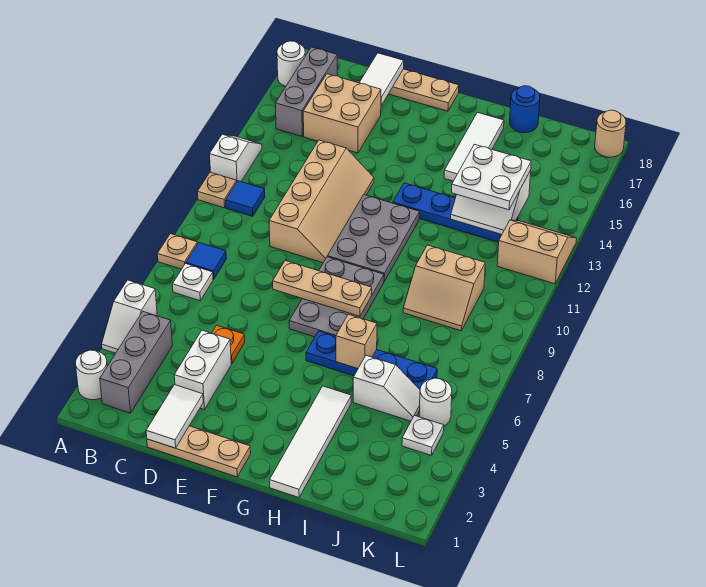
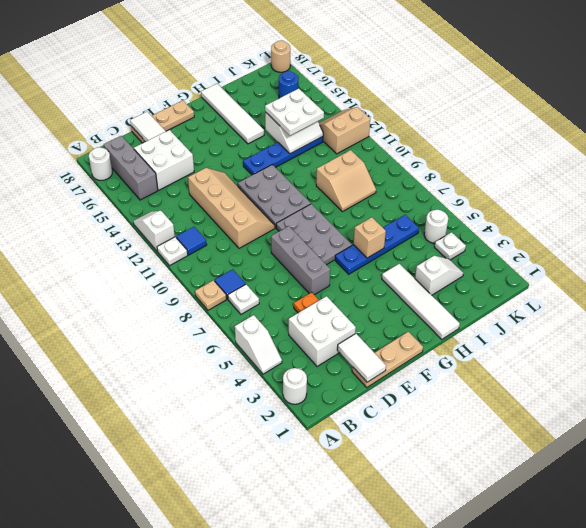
tan plate A11 level 1 -> white plate A11 level 1
grey brick B2:B4 level 1 -> grey brick E6:E8 level 1
tan brick C15:D16 level 1 -> white brick C15:D16 level 1
white brick D3:D4 level 1 -> white brick C3:D4 level 1
tan plate E8:G8 level 2 -> none
white tile H15:H17 level 1 -> white tile H15:H18 level 1
white slope I5:J5 level 1 top I -> white slope I3:J3 level 1 top I
blue round brick I18 level 1 -> blue round brick K16 level 1

